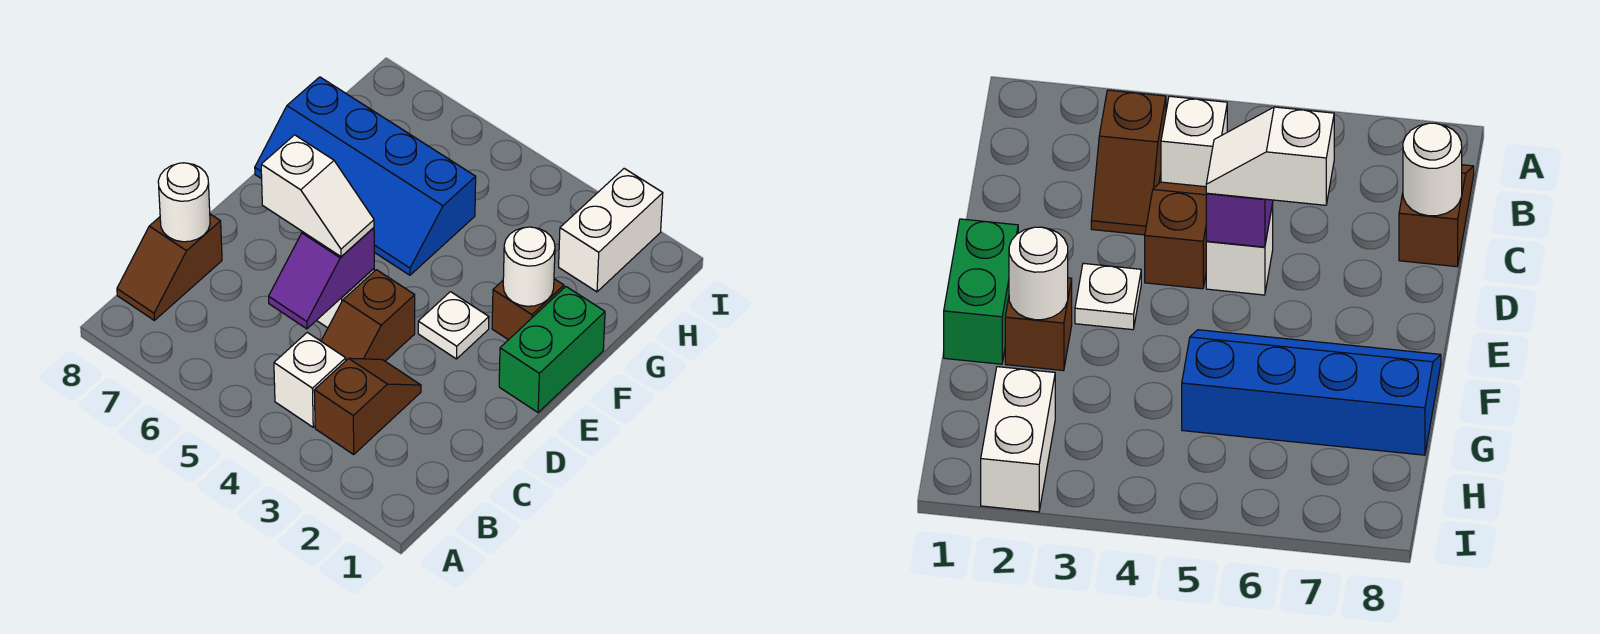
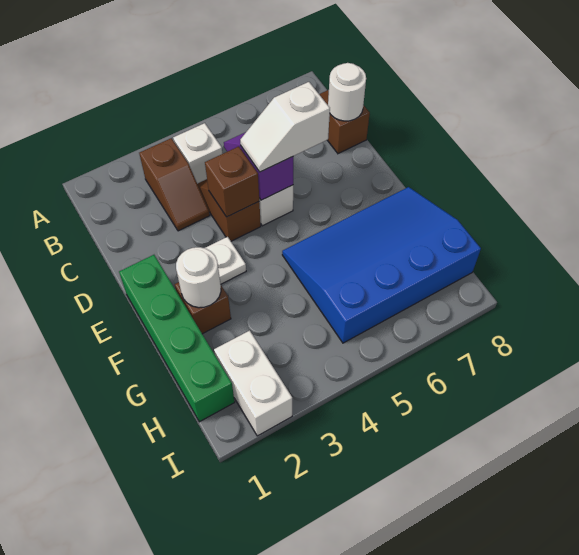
none -> brown brick D4 level 2
green brick E1:F1 level 1 -> green brick E1:H1 level 1
blue slope F5:G8 level 1 top G -> blue slope F5:H8 level 1 top H

